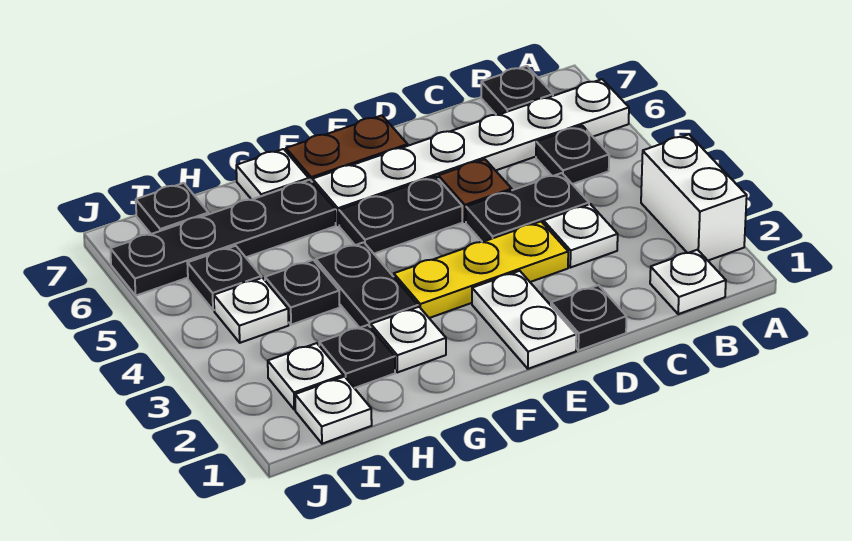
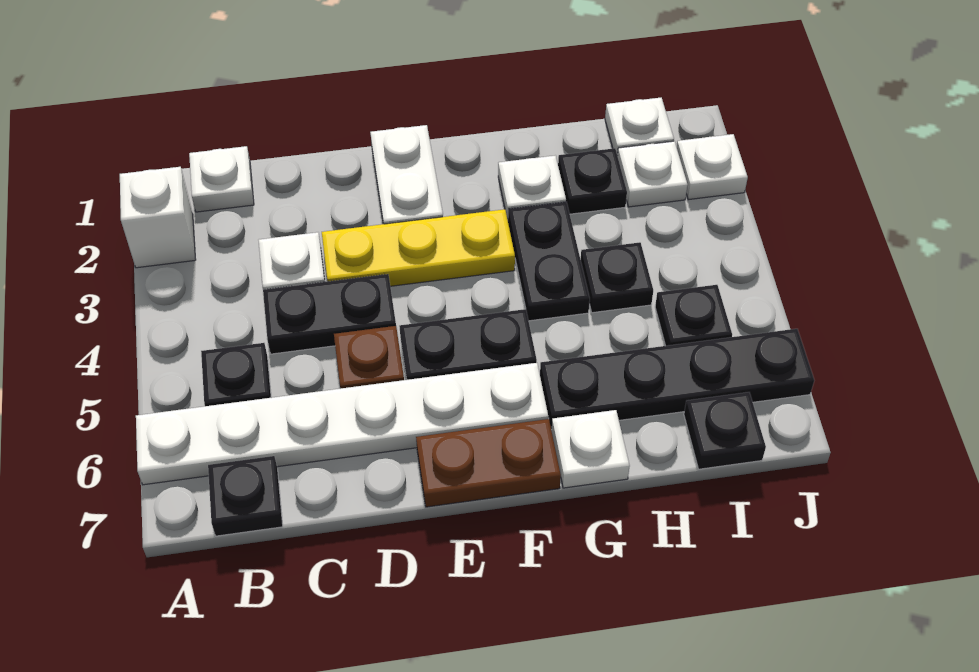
white brick A2:A3 level 1 -> white brick A2 level 1
black plate D1 level 1 -> none
white plate I4 level 1 -> white plate J2 level 1

